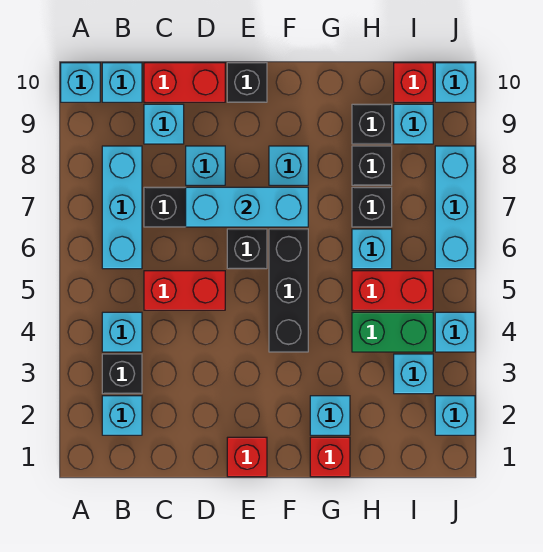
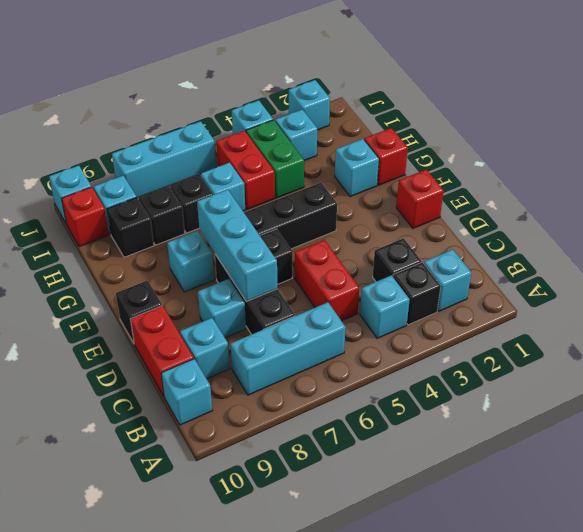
cyan brick A10 level 1 -> none
none -> black brick C3 level 1

